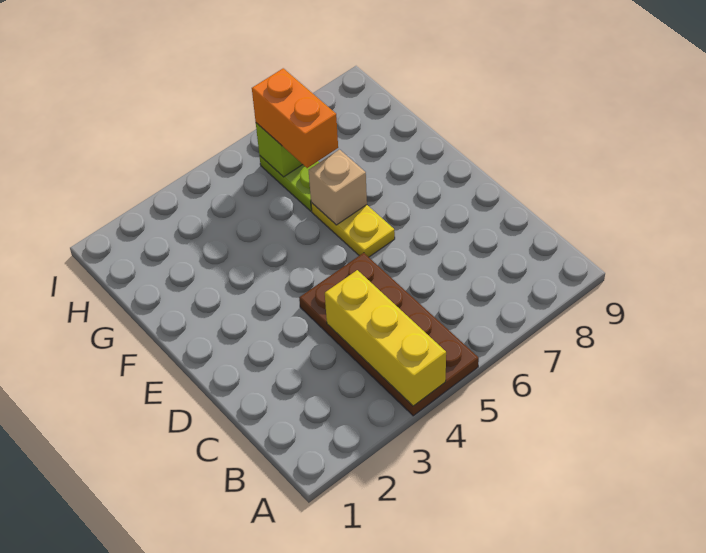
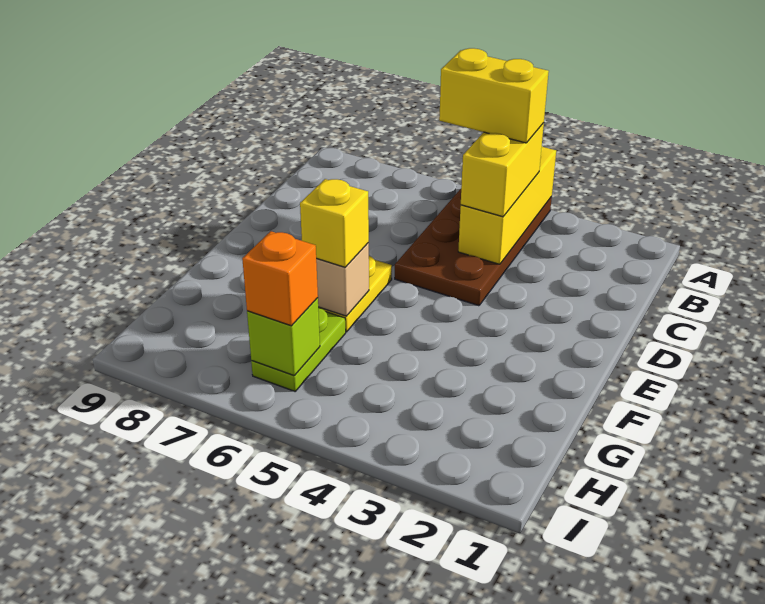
none -> yellow brick B4:C4 level 3
none -> yellow brick B4:B5 level 4
none -> yellow brick F6 level 3
orange brick G6:H6 level 3 -> orange brick H6 level 3

